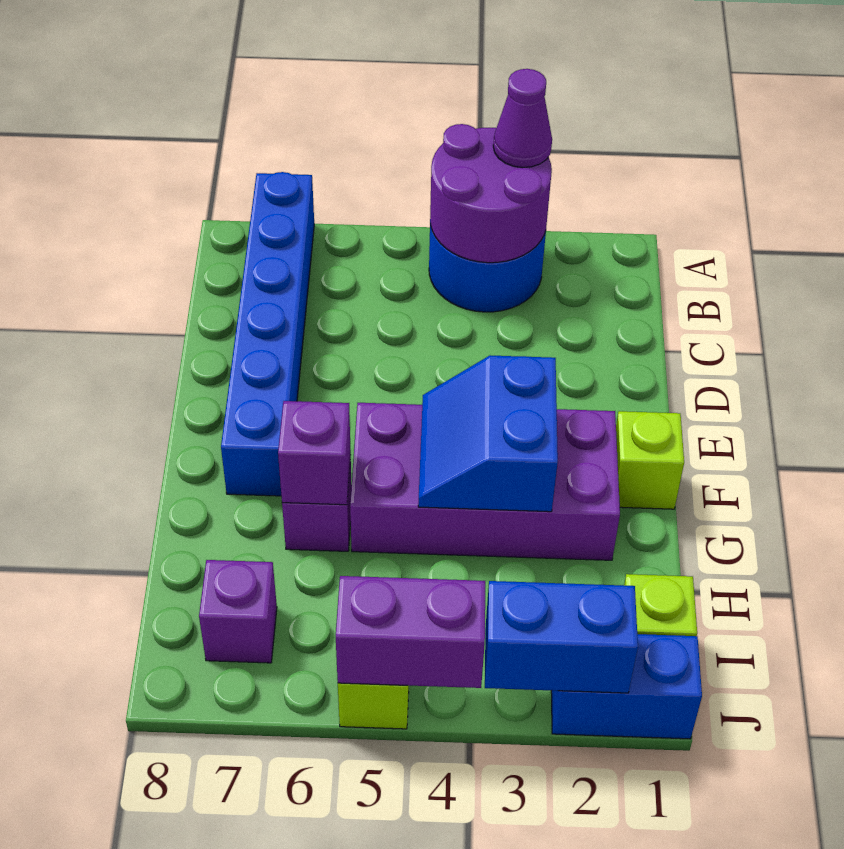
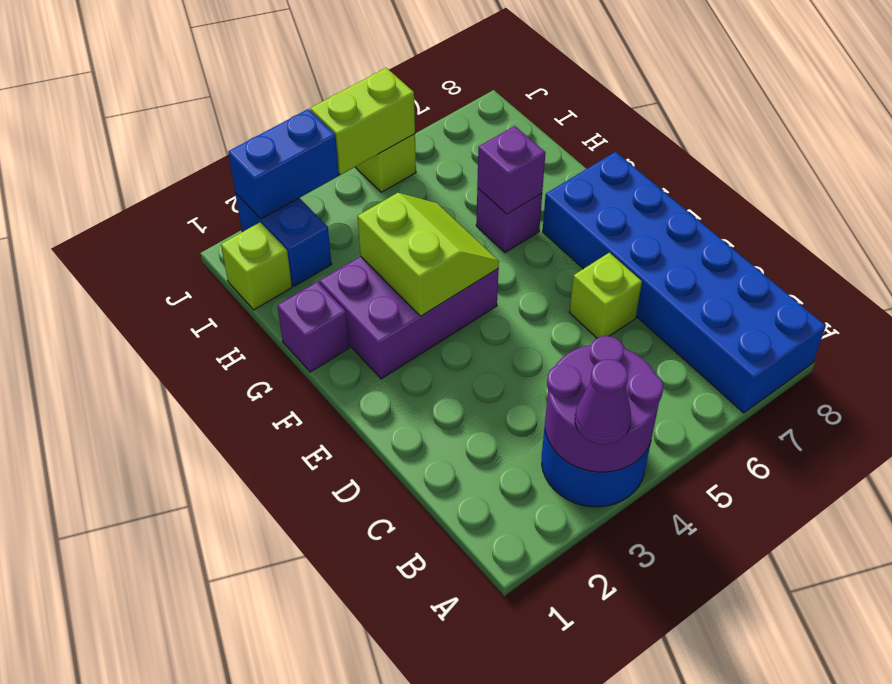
blue brick A7:F7 level 1 -> blue brick A7:F8 level 1
lime brick F1 level 1 -> lime brick D6 level 1
purple brick F2:G5 level 1 -> purple brick F2:G4 level 1
blue slope F3:G4 level 2 top 3 -> lime slope F3:G4 level 2 top 3
purple brick I7 level 1 -> purple brick G1 level 1
blue brick J1:J2 level 1 -> blue brick I2:J2 level 1
purple brick J4:J5 level 2 -> lime brick J4:J5 level 2

